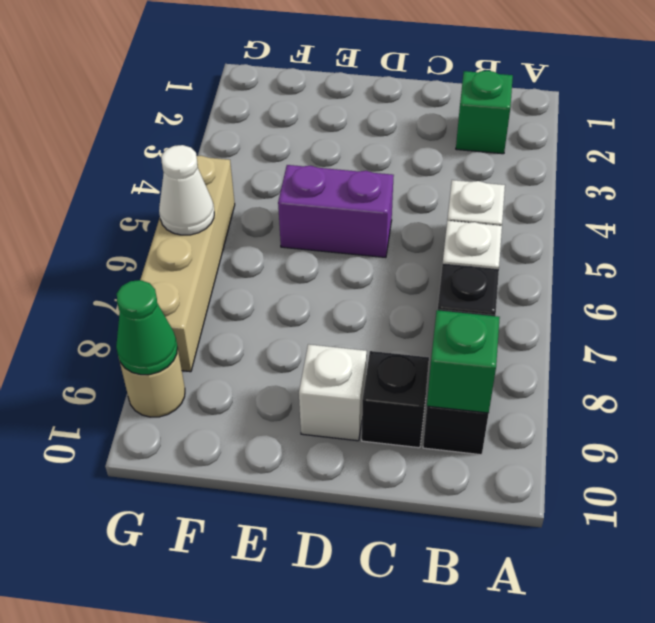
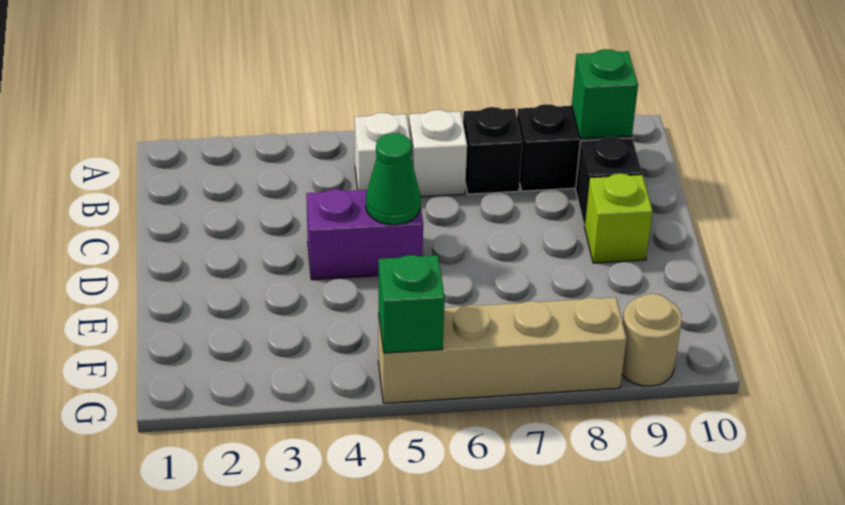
green brick B2 level 1 -> green brick G5 level 2
purple brick D5:E5 level 1 -> purple brick D4:D5 level 1
white brick D9 level 1 -> lime brick D9 level 1
white cone G6 level 2 -> none
green cone G9 level 2 -> green cone D5 level 2

